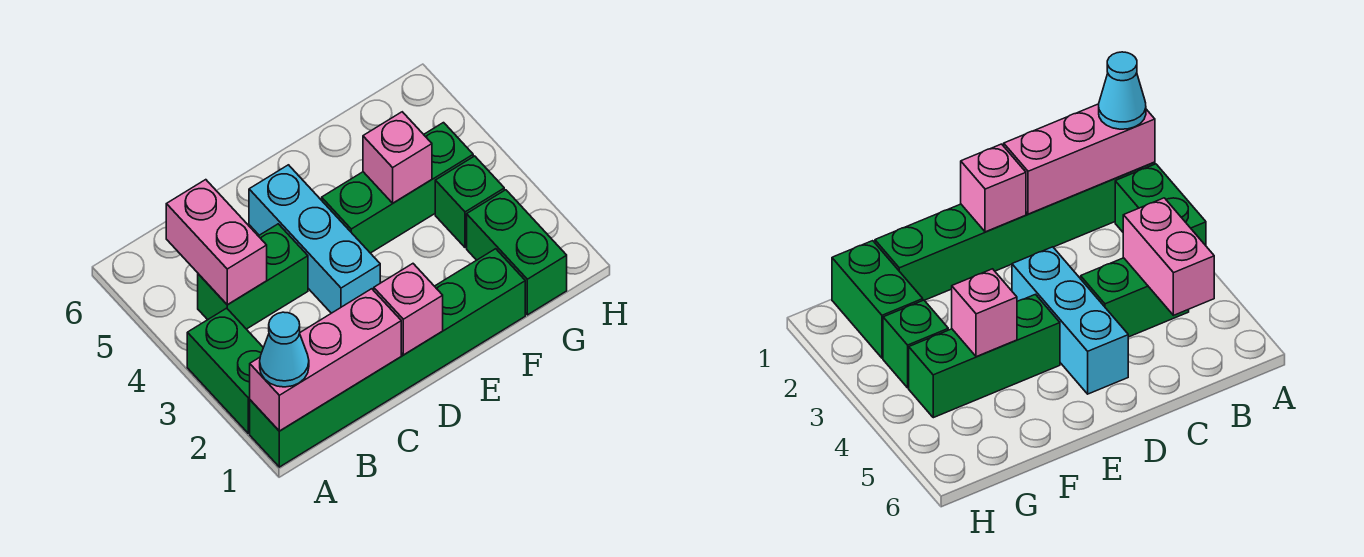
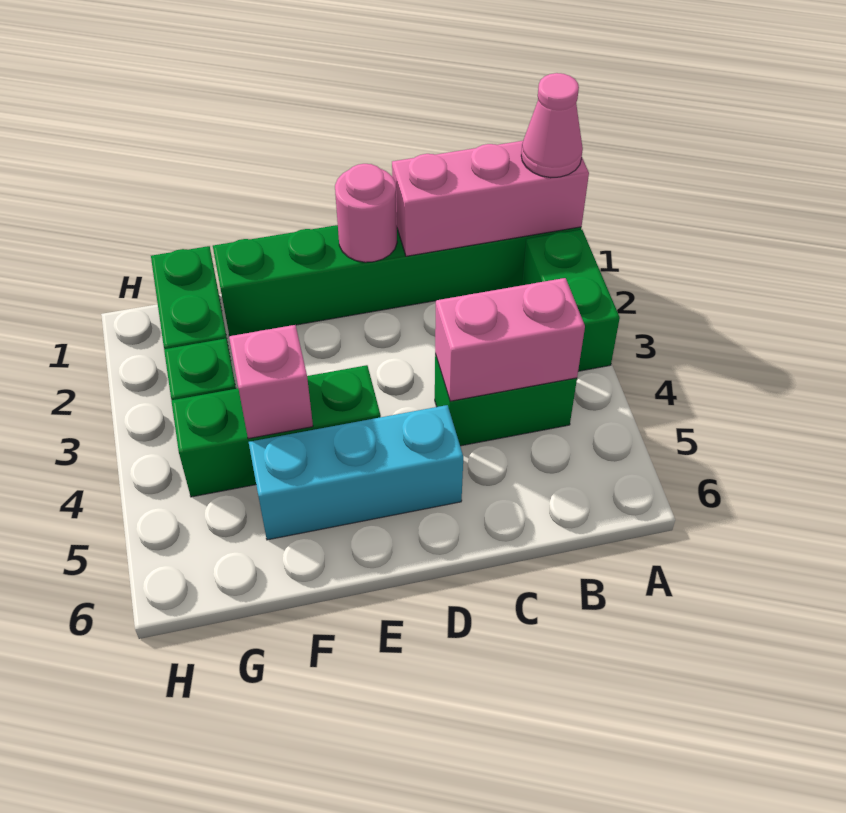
cyan cone A1 level 3 -> pink cone A1 level 3
pink brick B4:B5 level 2 -> pink brick B4:C4 level 2
pink brick D1 level 2 -> pink round brick D1 level 2
cyan brick D3:D5 level 1 -> cyan brick D5:F5 level 1

